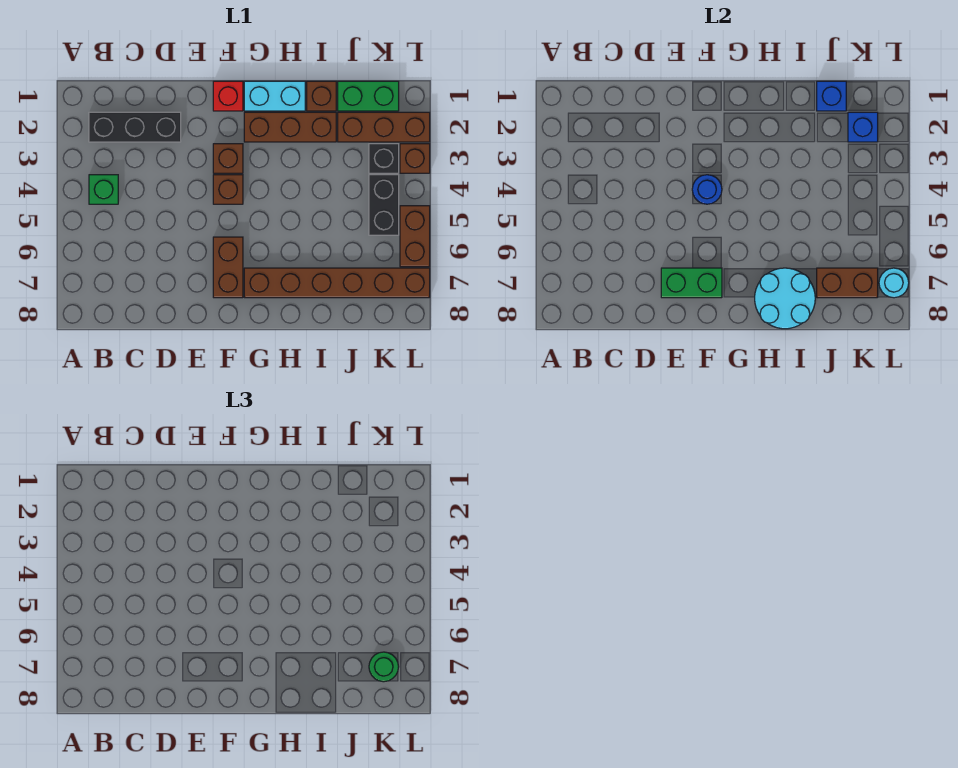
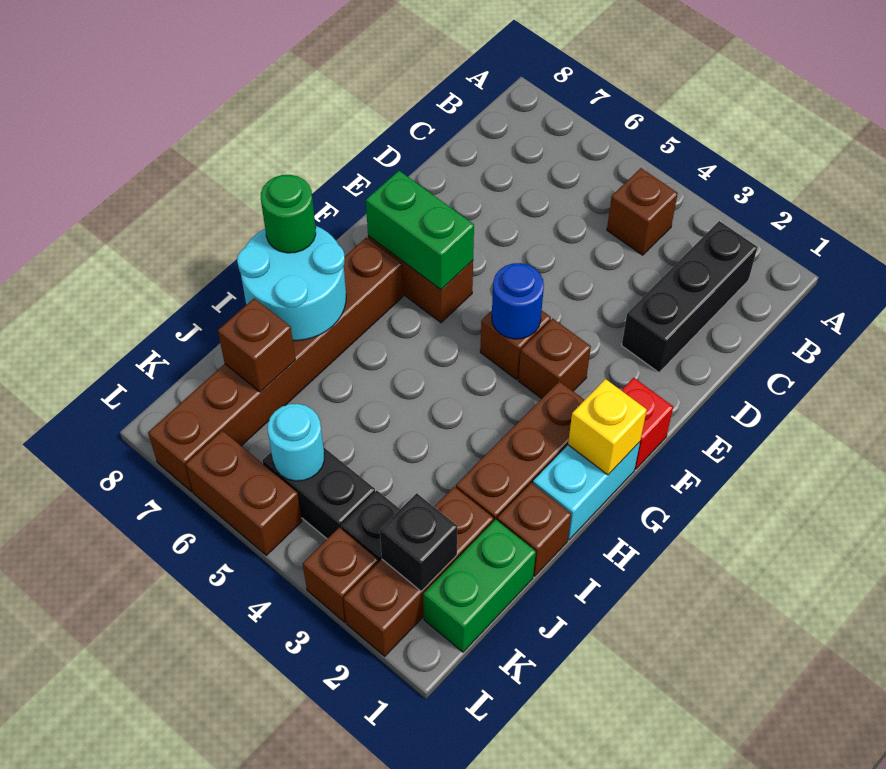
green brick B4 level 1 -> brown brick B4 level 1
green brick E7:F7 level 2 -> green brick F6:F7 level 2
none -> yellow brick G1 level 2
blue brick J1 level 2 -> none
brown brick J7:K7 level 2 -> brown brick J7 level 2
blue brick K2 level 2 -> black brick K2 level 2
green round brick K7 level 3 -> green round brick H8 level 3
cyan round brick L7 level 2 -> cyan round brick K5 level 2

